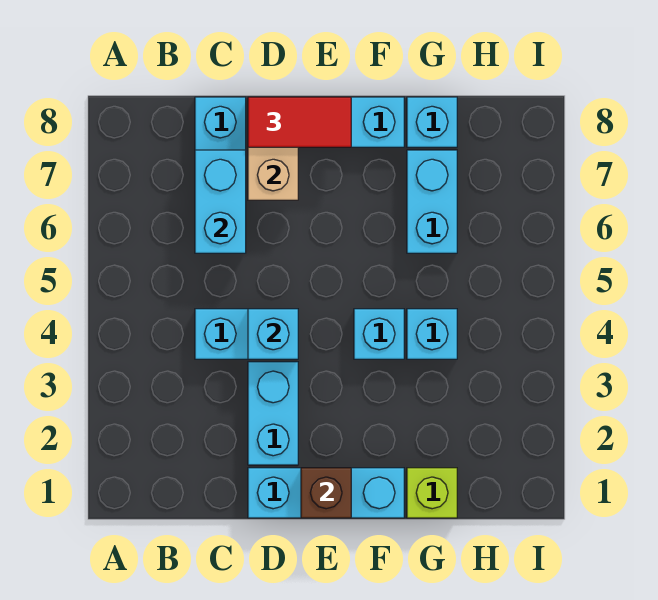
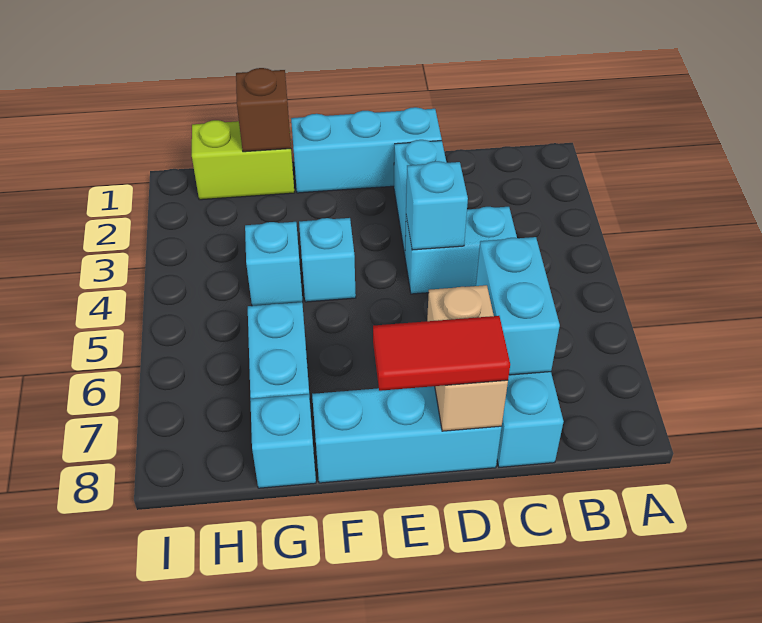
brown brick E1 level 2 -> brown brick G1 level 2
lime brick G1 level 1 -> lime brick G1:H1 level 1

